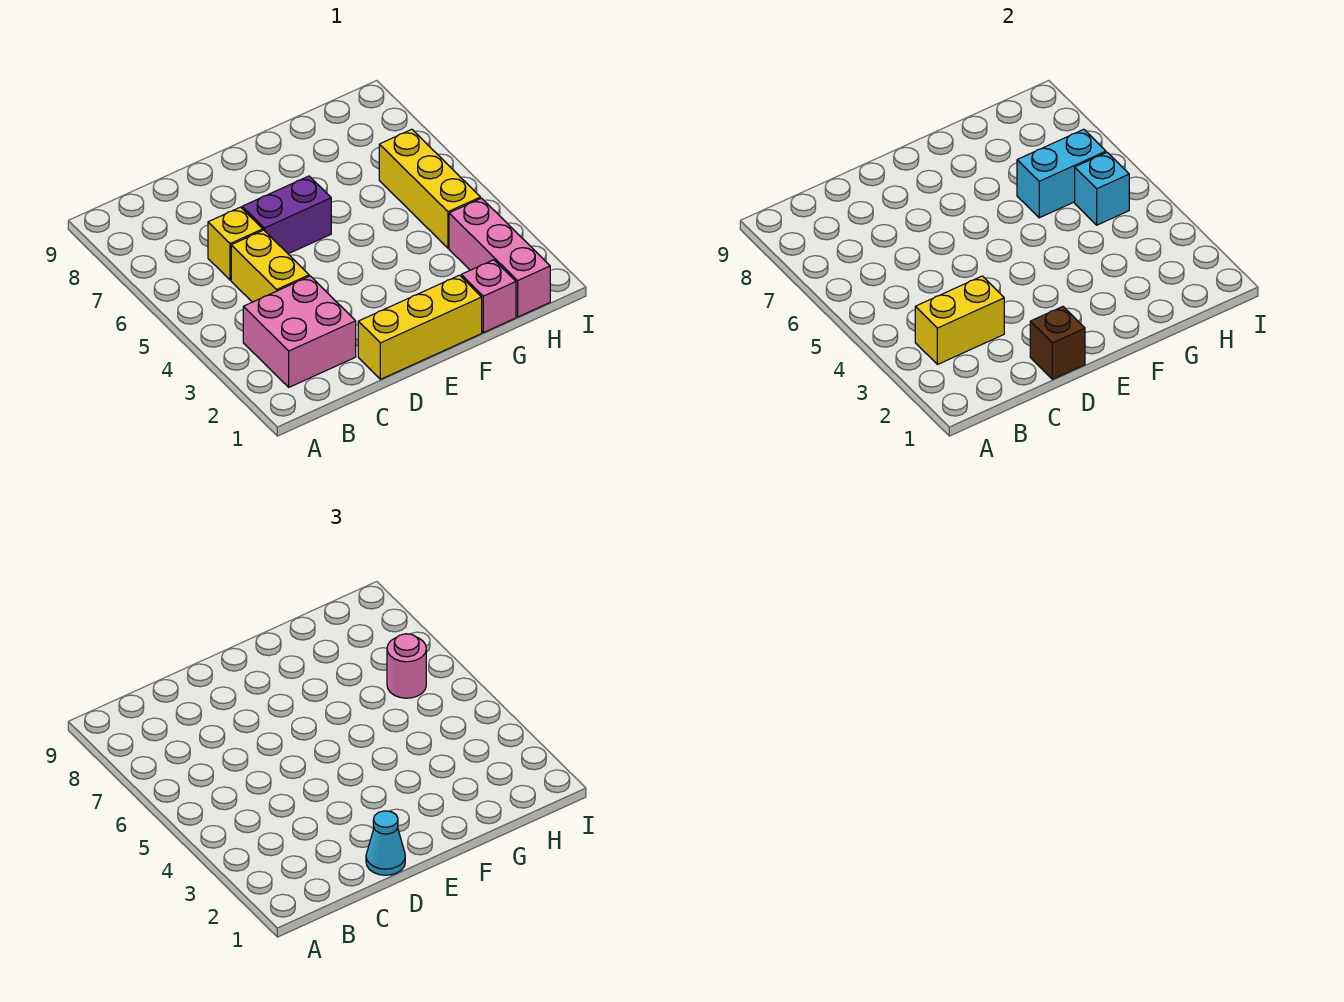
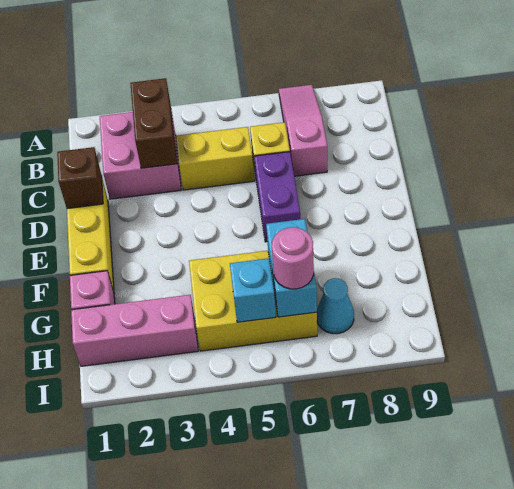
none -> pink slope A7:C7 level 1 top C
yellow brick B3:C3 level 2 -> brown brick B3:C3 level 2
cyan cone D1 level 3 -> cyan cone H7 level 1
yellow brick H4:H6 level 1 -> yellow brick G4:H6 level 1

